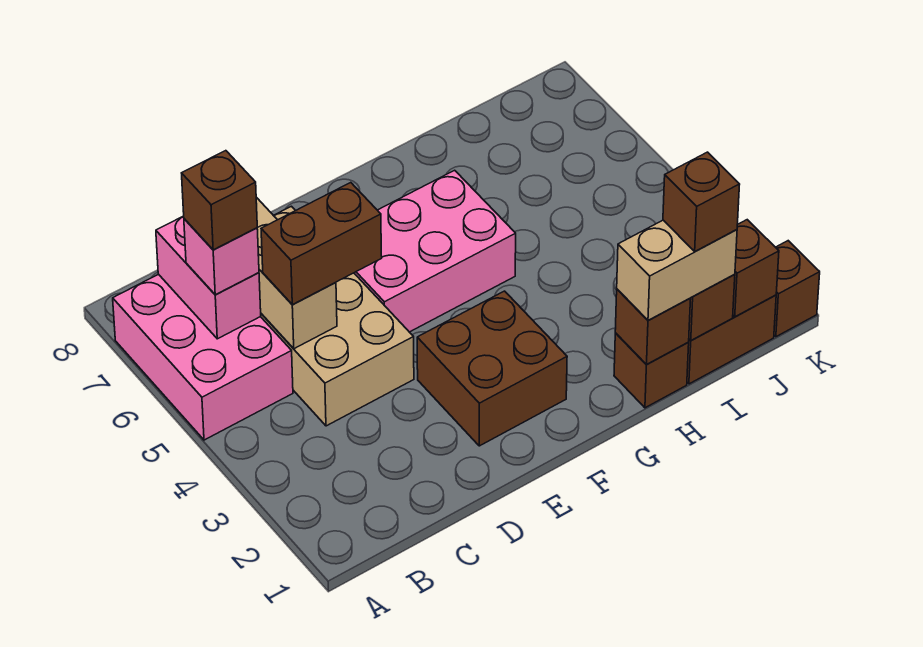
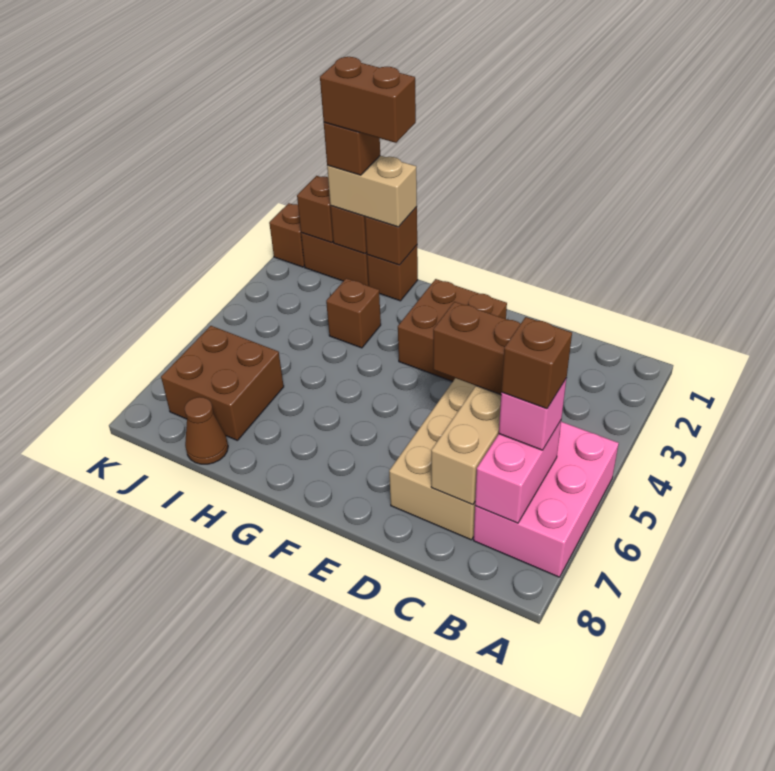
pink brick E5:G6 level 1 -> none
none -> brown brick H1:I1 level 5
none -> brown brick H3 level 1
none -> brown brick I6:J7 level 1
none -> brown cone I8 level 1

